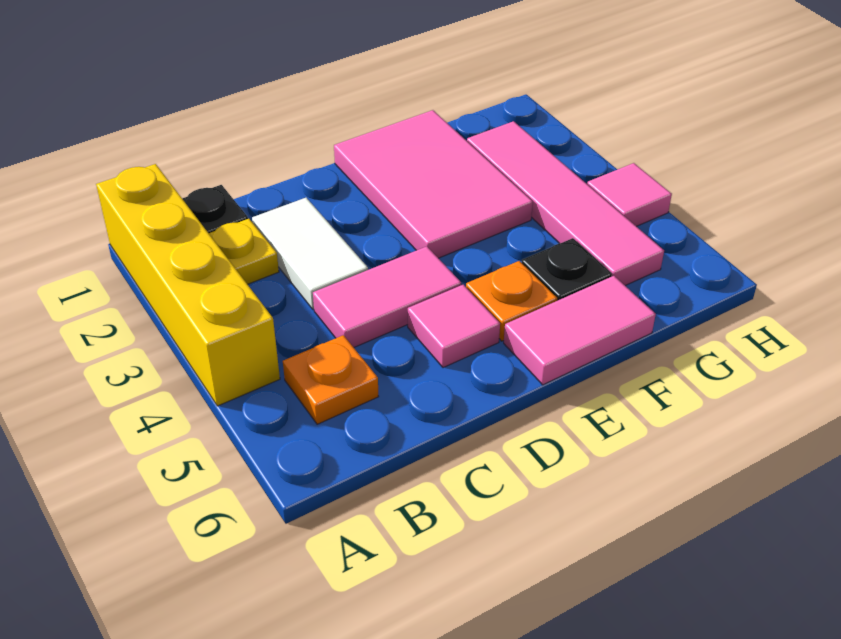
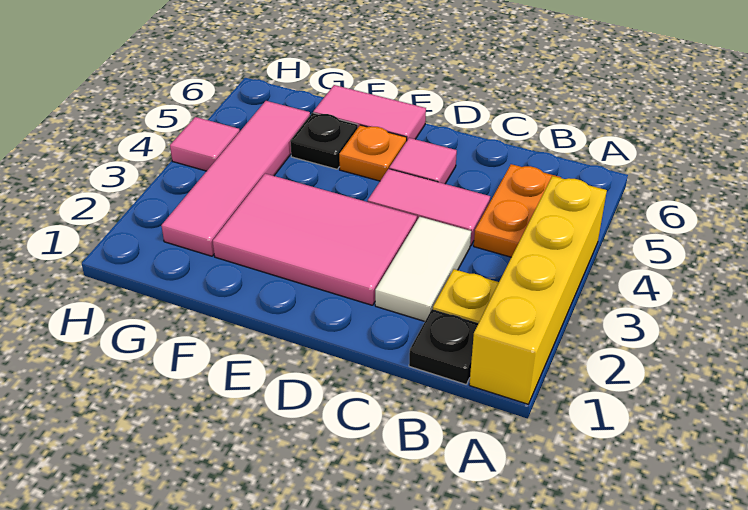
orange plate B5 level 1 -> orange plate B4:B5 level 1
pink tile E1:F3 level 1 -> pink tile D2:F3 level 1

